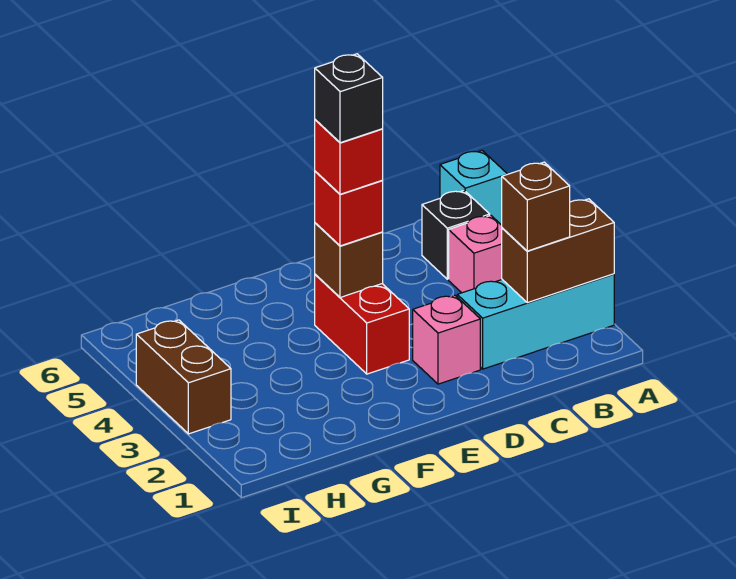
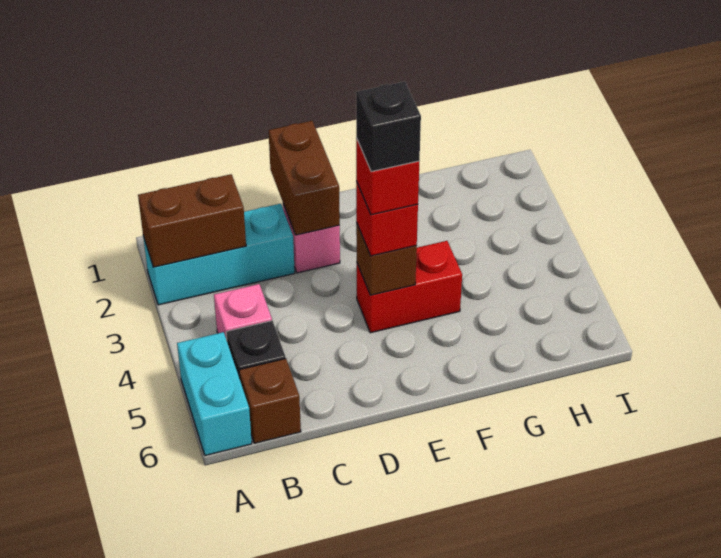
cyan brick A6 level 1 -> cyan brick A5:A6 level 1
brown brick B2 level 3 -> brown brick B6 level 1
red brick E3:E4 level 1 -> red brick E4:F4 level 1
brown brick I3:I4 level 1 -> brown brick D1:D2 level 2

